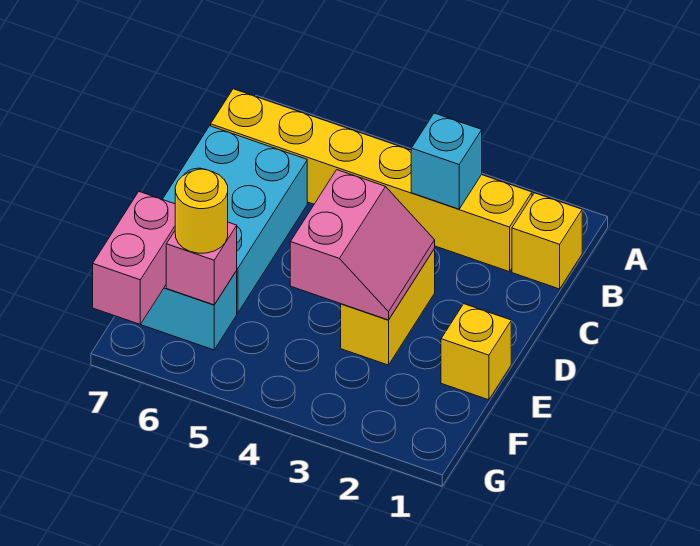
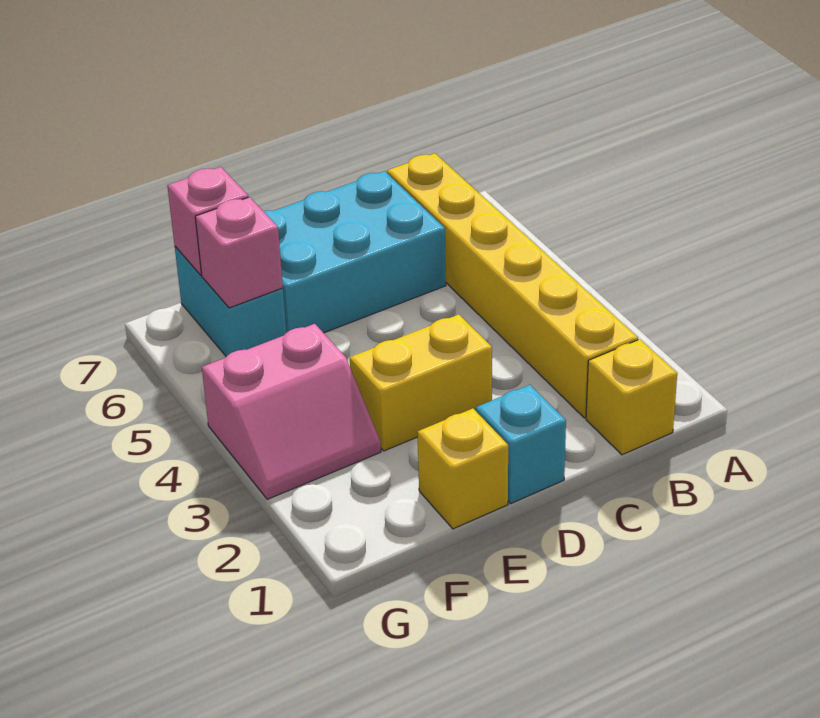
cyan brick B3 level 2 -> cyan brick D1 level 1
pink slope D3:E4 level 2 top 4 -> pink slope F3:G4 level 1 top 4
yellow round brick F6 level 3 -> none
pink brick F7:G7 level 2 -> pink brick F7 level 2

